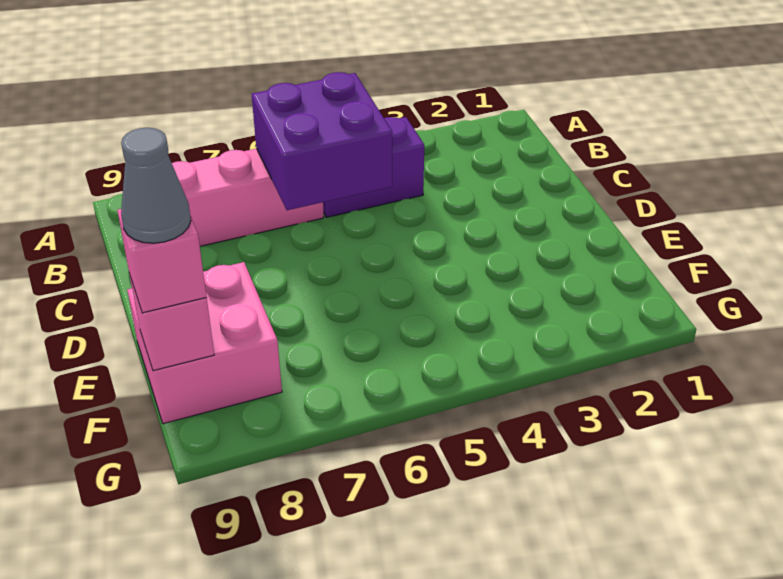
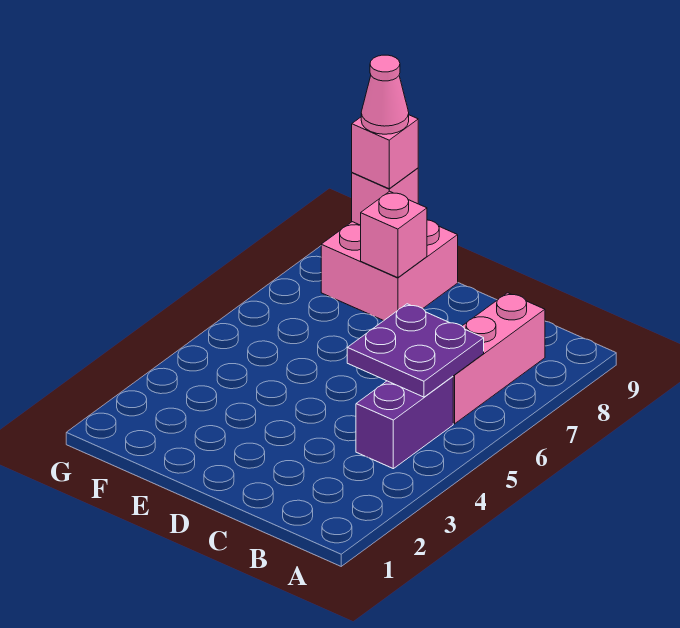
purple brick B5:C6 level 2 -> purple plate B5:C6 level 2
none -> pink brick E8 level 2
grey cone F9 level 4 -> pink cone F9 level 4

